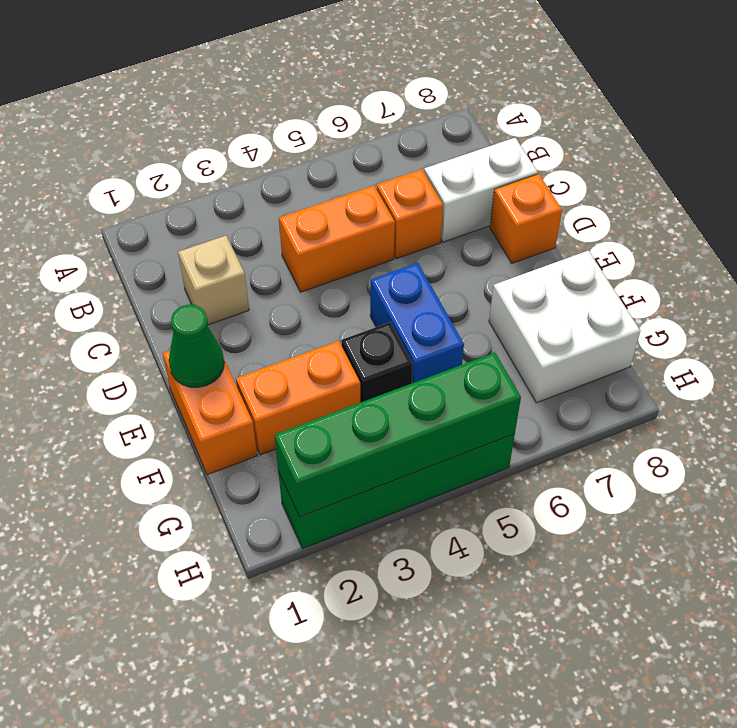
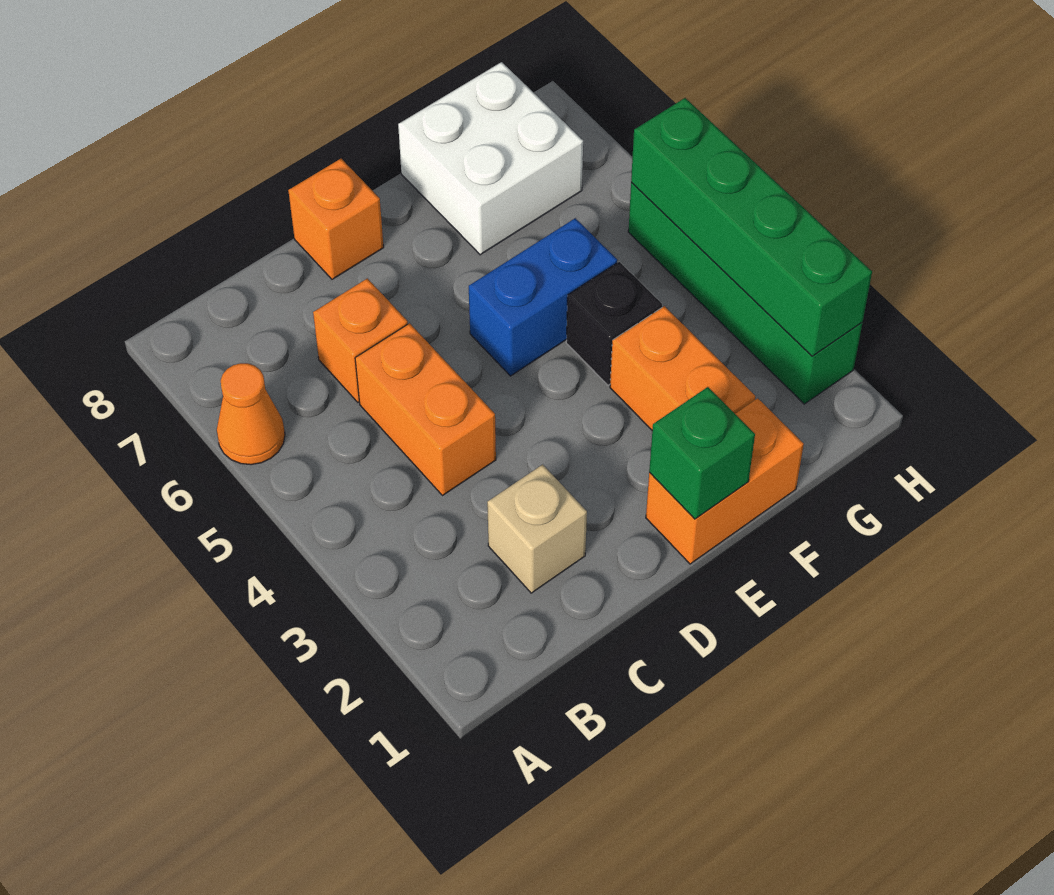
none -> orange cone A6 level 1
white brick C7:C8 level 1 -> none
green cone E1 level 2 -> green brick E1 level 2

